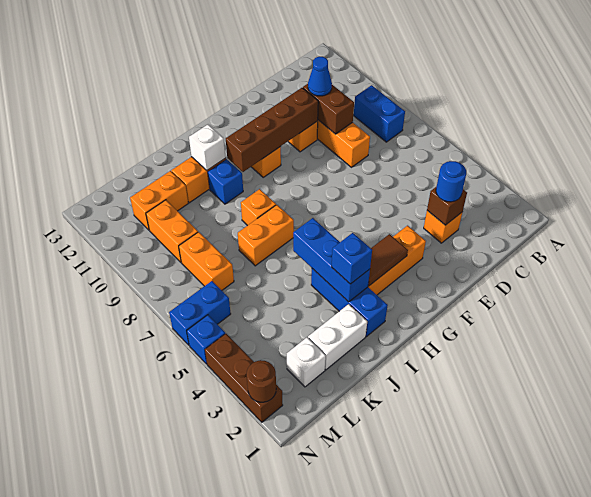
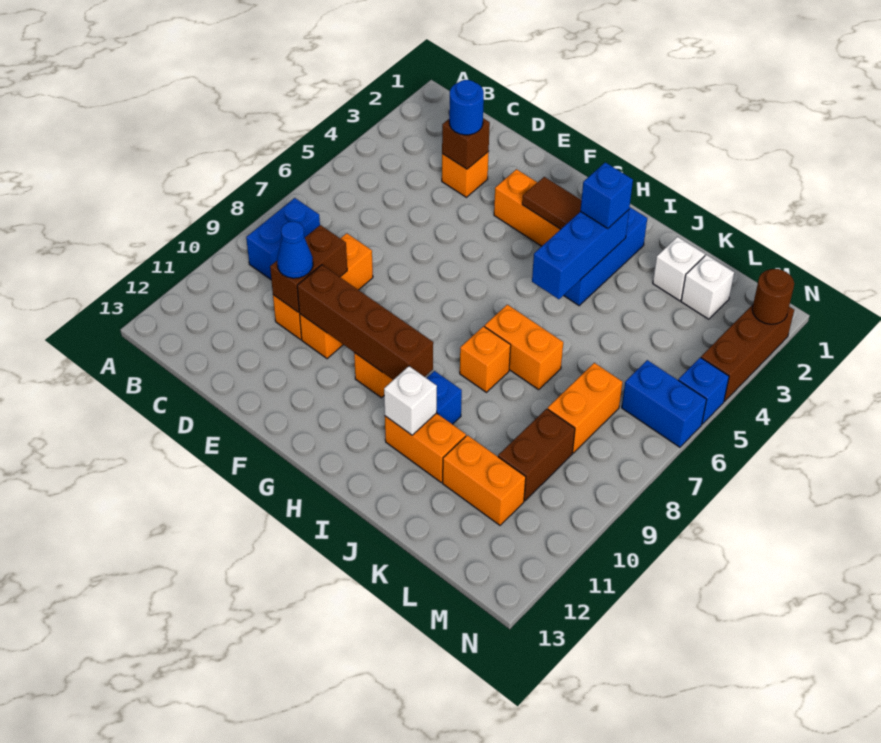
white brick J2:K2 level 1 -> white brick K2 level 1
orange brick L9:L10 level 1 -> brown brick L9:L10 level 1

